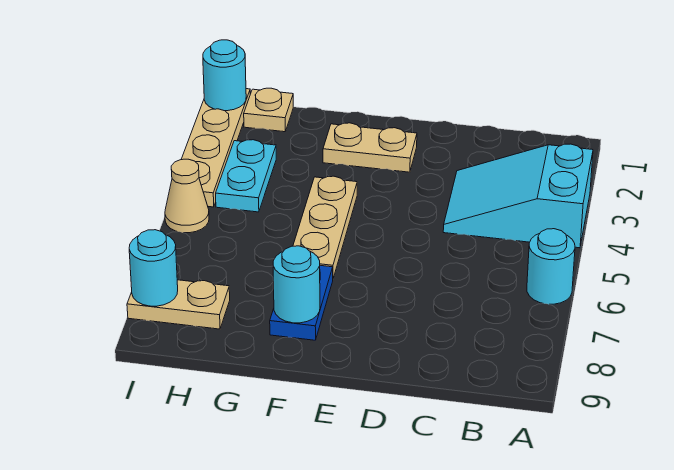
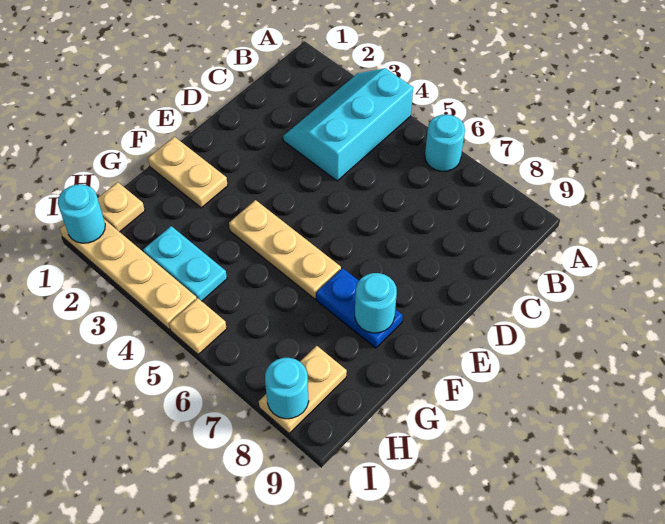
cyan slope A3:C4 level 1 top A -> cyan slope A3:C4 level 1 top 4
tan plate E2:F2 level 1 -> tan plate F1:F2 level 1
tan cone I5 level 1 -> tan plate I5 level 1

